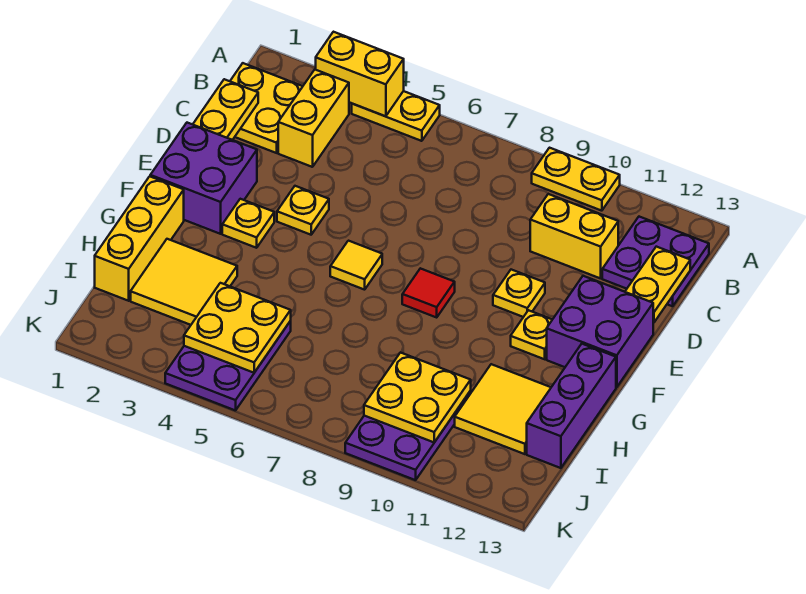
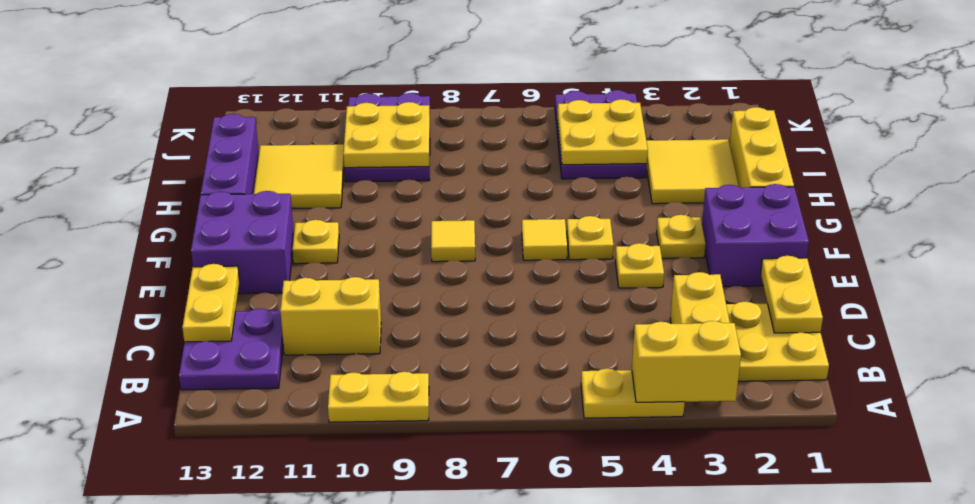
yellow plate E10 level 1 -> yellow plate F5 level 1
red tile F8 level 1 -> yellow tile F8 level 1

